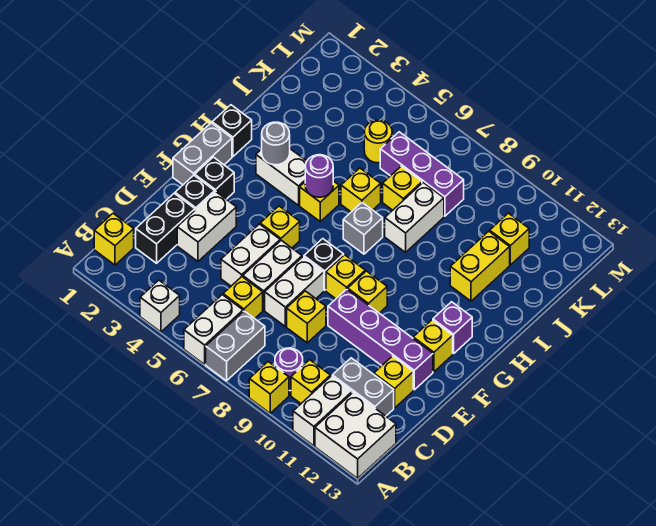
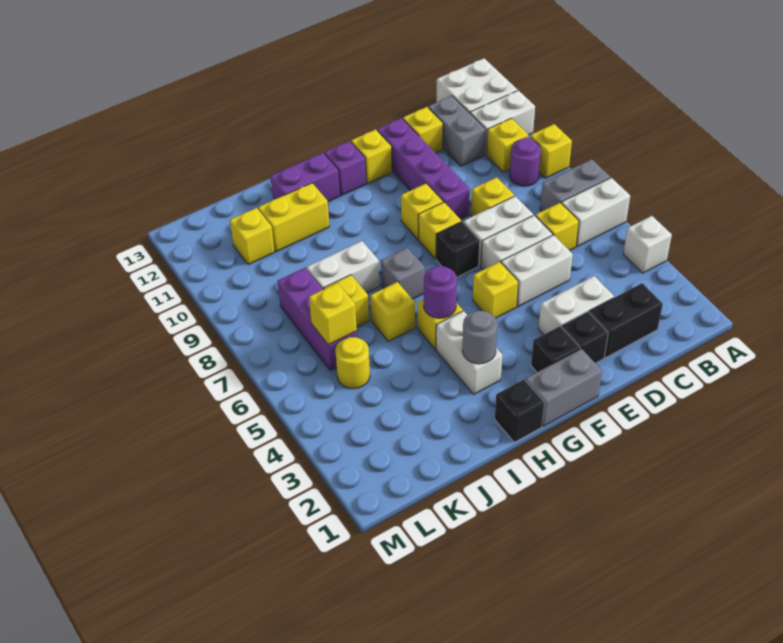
yellow brick B1 level 1 -> yellow brick K6 level 2
none -> purple brick H12:I12 level 1

